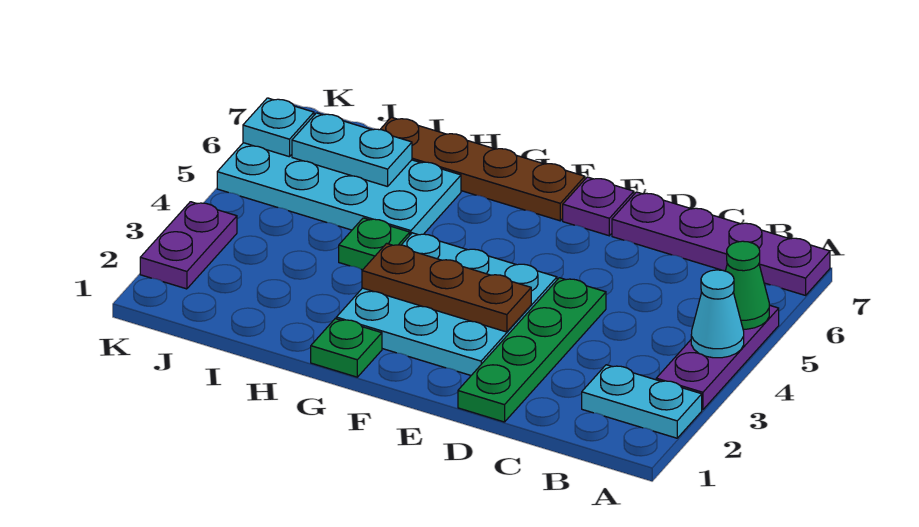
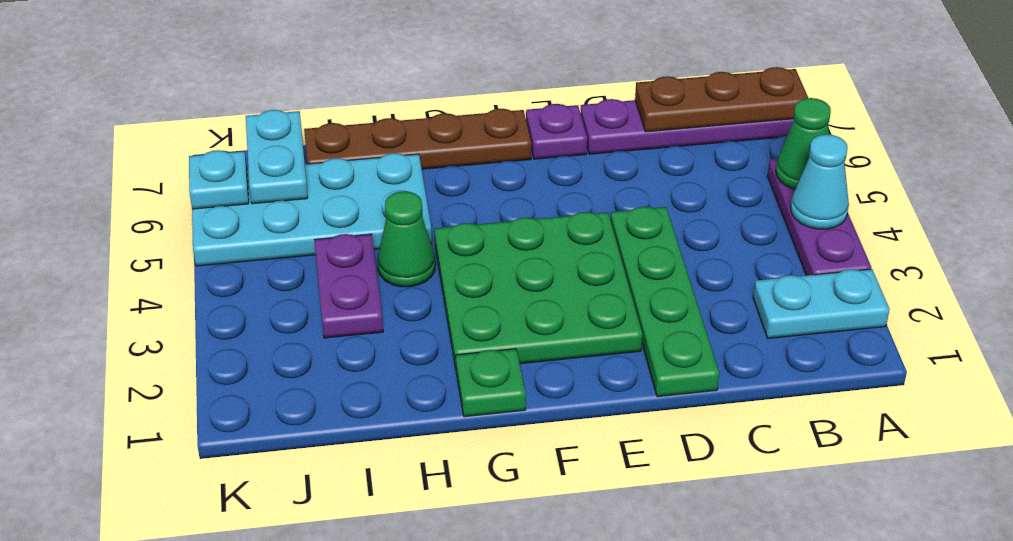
cyan plate E2:G4 level 1 -> green plate E2:G4 level 1
brown plate E3:G3 level 2 -> brown plate A7:C7 level 2
green plate H4 level 1 -> green cone H4 level 1
cyan plate I6:J6 level 2 -> cyan plate J6:J7 level 2
purple plate K2:K3 level 1 -> purple plate I3:I4 level 1

